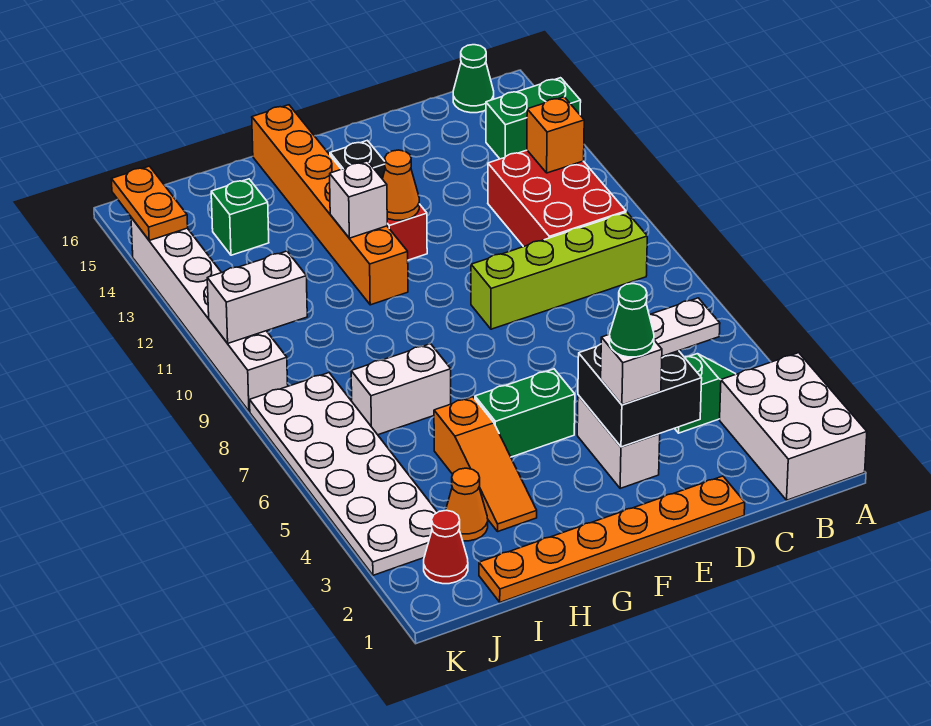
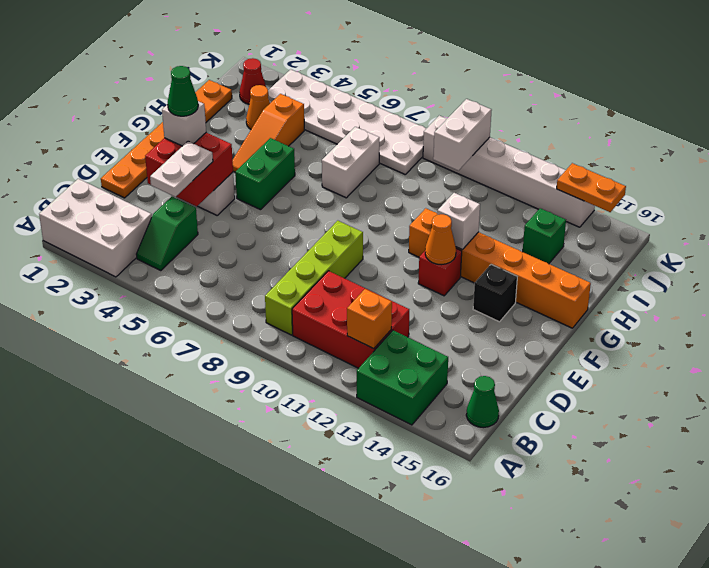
green brick A14:B14 level 1 -> green brick A13:B14 level 1
black brick D3:E4 level 2 -> red brick D3:E4 level 2
orange slope H3:H5 level 1 top 5 -> orange slope G4:I4 level 1 top I

